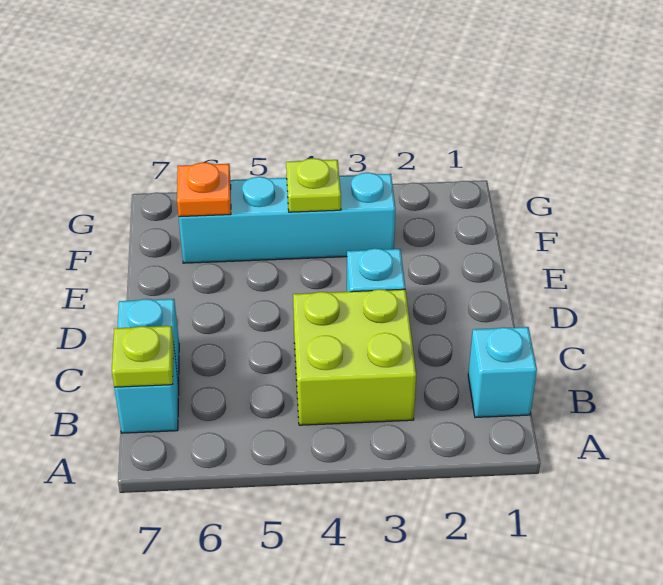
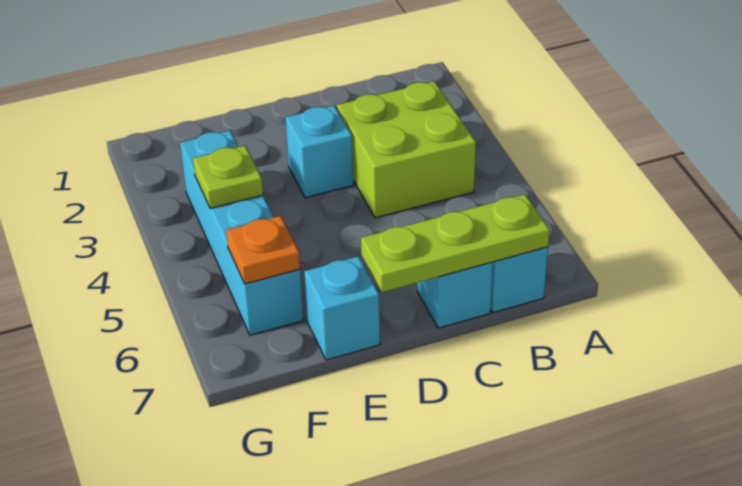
cyan brick B1 level 1 -> cyan brick E7 level 1
lime plate B7 level 2 -> lime plate B7:D7 level 2

